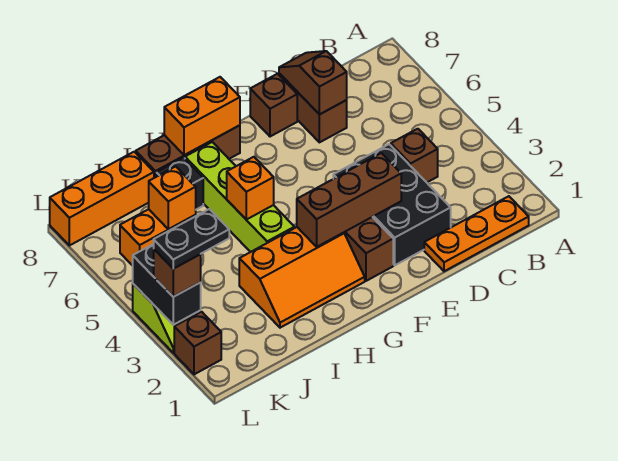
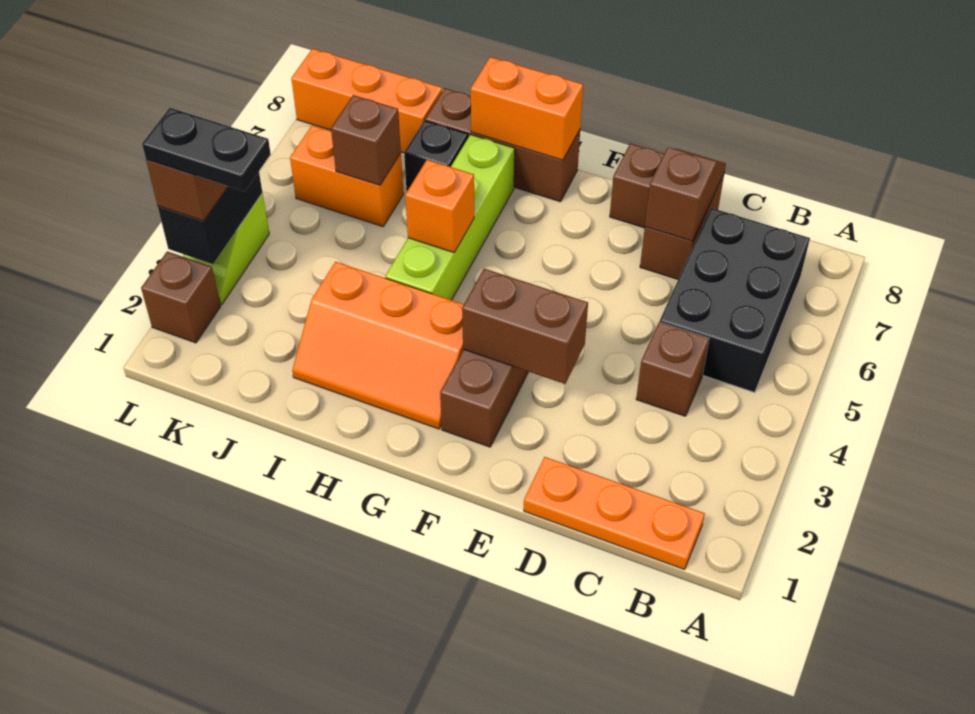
black brick D2:E4 level 1 -> black brick B5:C7 level 1
brown brick E3:G3 level 2 -> brown brick E3:F3 level 2
orange brick J6 level 2 -> brown brick J6 level 2

